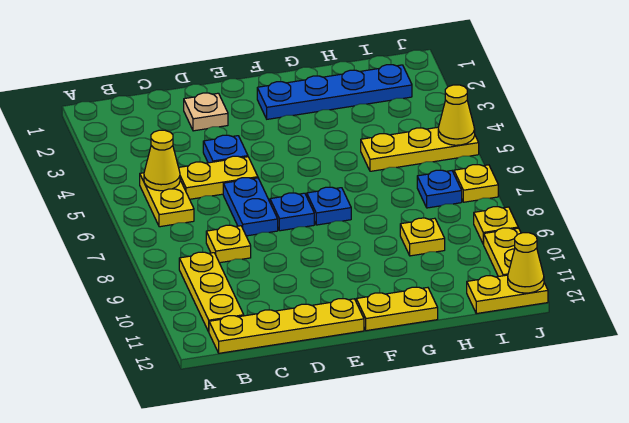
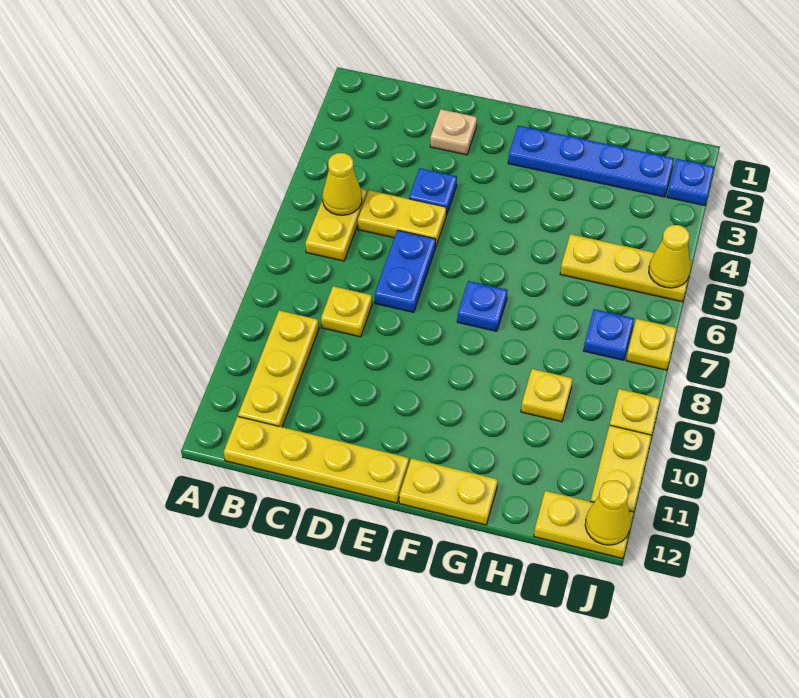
blue plate E7 level 1 -> blue plate J2 level 1

